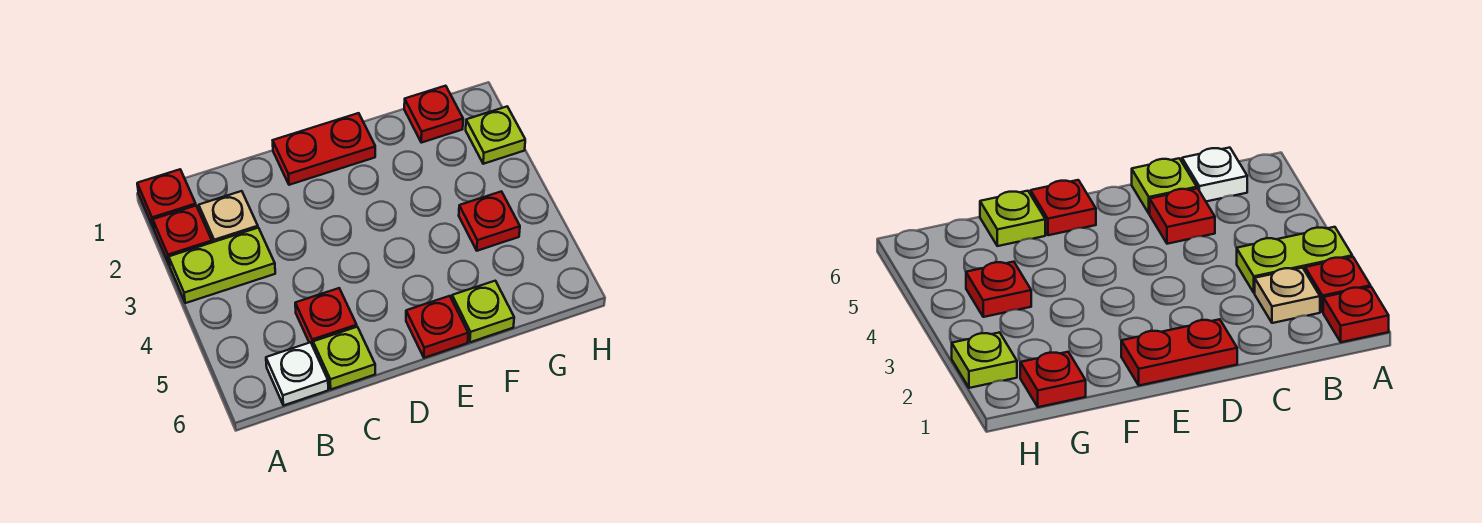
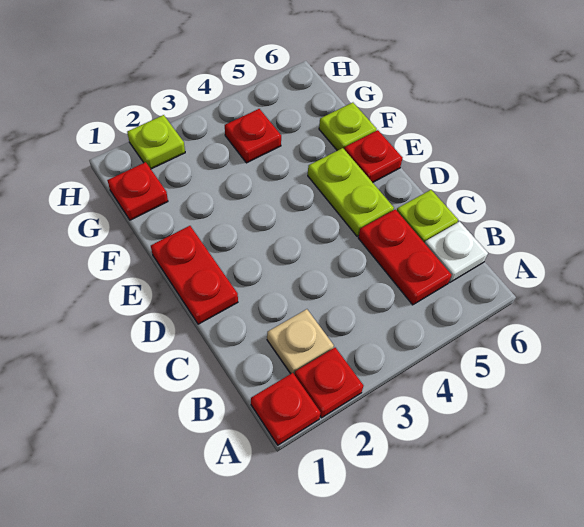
lime plate A3:B3 level 1 -> lime plate D5:E5 level 1
red plate C5 level 1 -> red plate B5:C5 level 1

